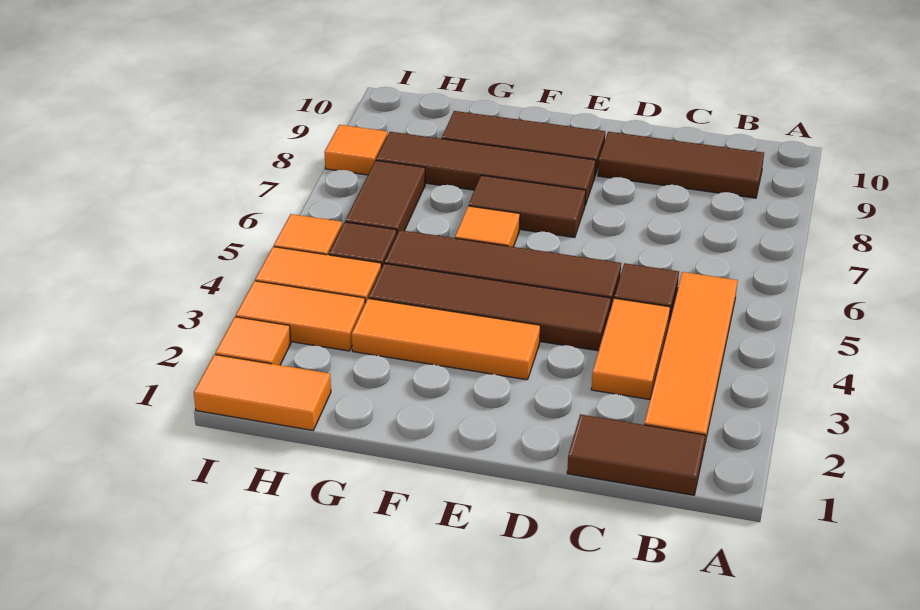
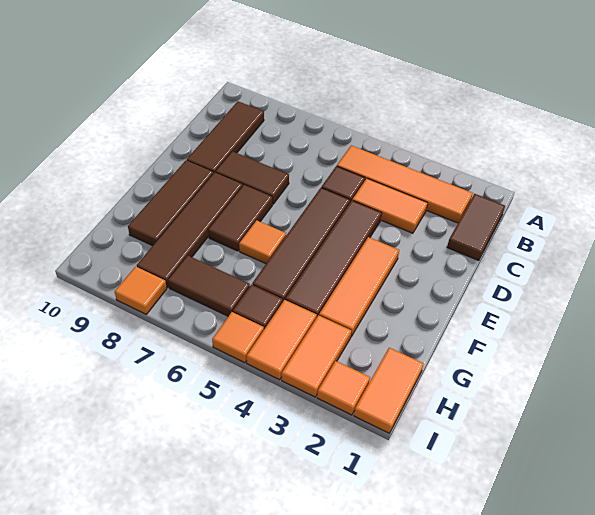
none -> brown tile D7:D8 level 1

